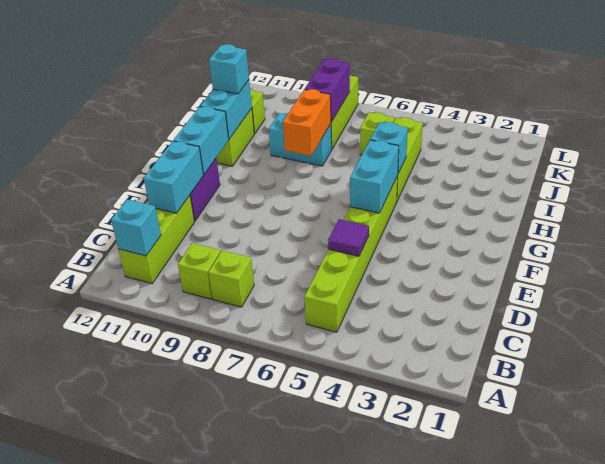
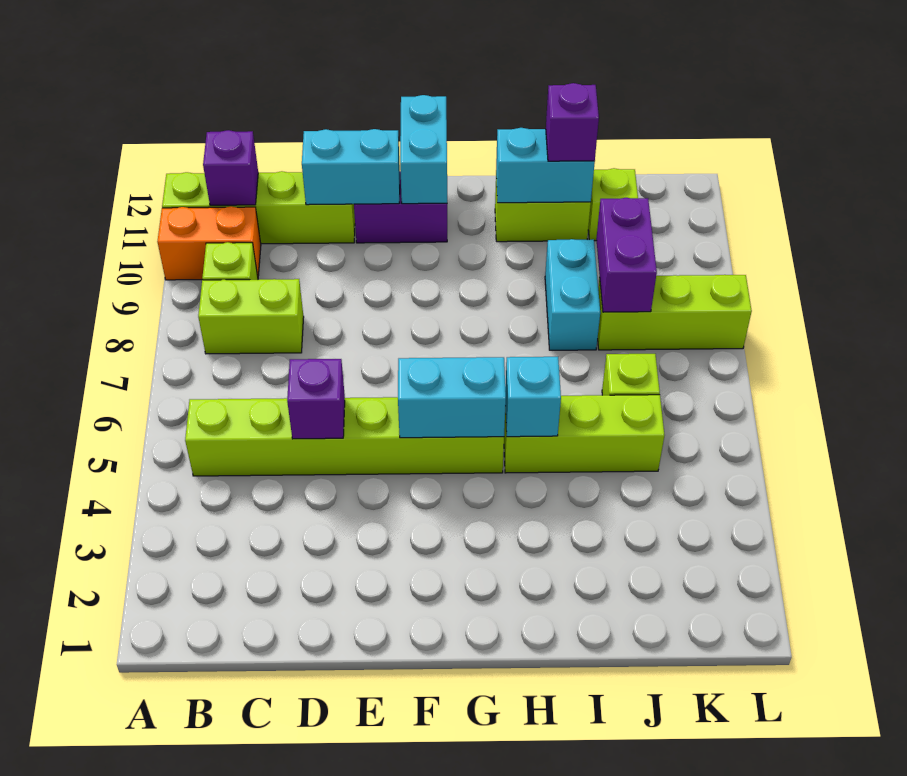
lime brick B8 level 1 -> lime brick B8:C8 level 1
lime brick B11:D11 level 1 -> lime brick A11:D11 level 1
cyan brick B11 level 2 -> purple brick B11 level 2
purple tile D5 level 2 -> purple brick D5 level 2
cyan brick F11:G11 level 2 -> cyan brick F11:F12 level 2
orange brick H8:I8 level 2 -> orange brick A10:B10 level 1
cyan brick I11 level 3 -> purple brick I11 level 3
purple brick J8:K8 level 2 -> purple brick J8:J9 level 2

